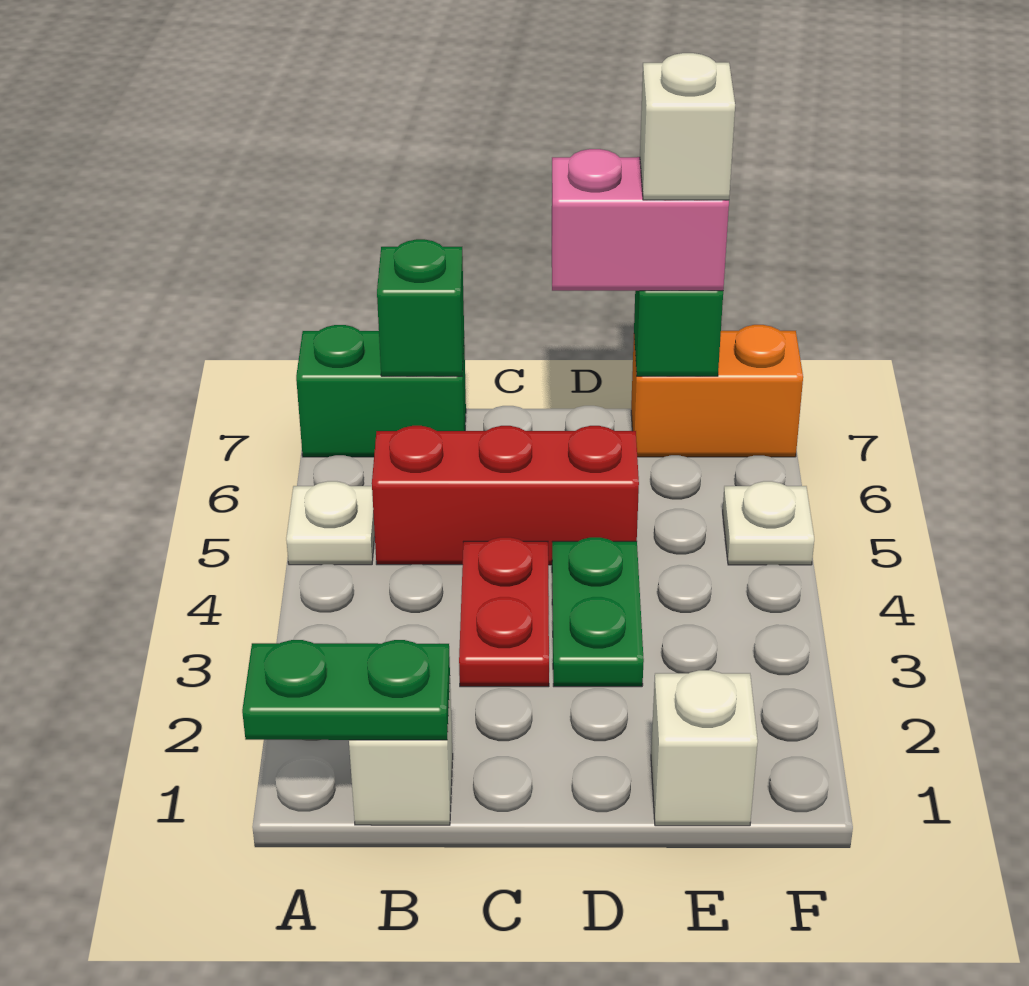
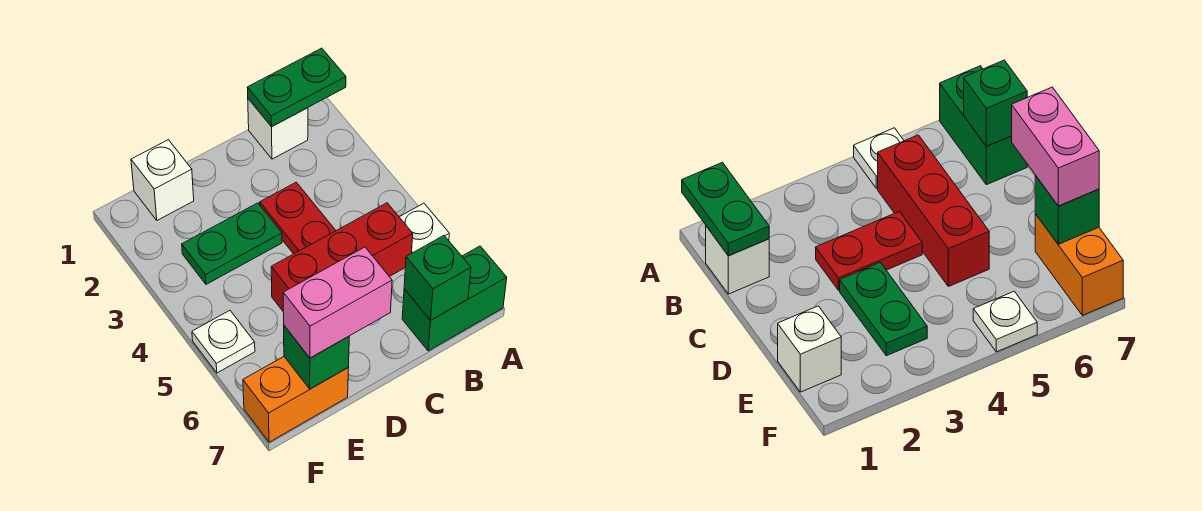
green plate D3:D4 level 1 -> green plate D3:E3 level 1
white brick E7 level 4 -> none

